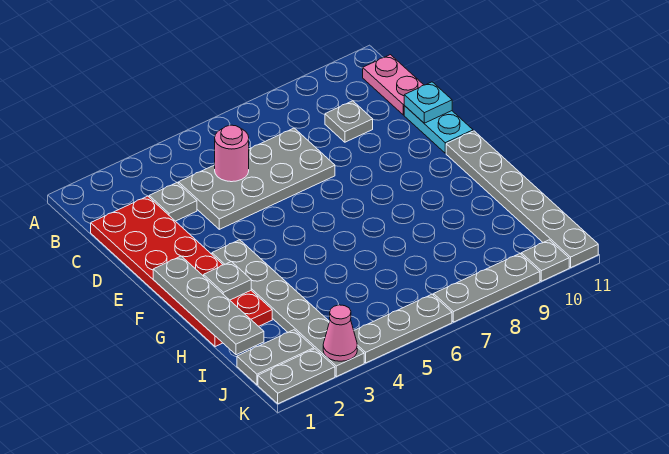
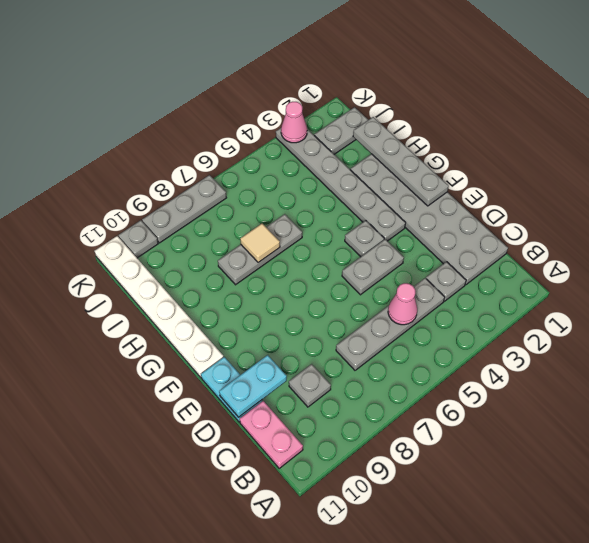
red plate C1:H2 level 1 -> grey plate C1:H2 level 1
grey plate C4:D7 level 1 -> grey plate C4:C7 level 1
pink round brick C5 level 2 -> pink cone C5 level 2
cyan plate D11 level 2 -> cyan plate D10:D11 level 2
grey plate F11:K11 level 1 -> white plate F11:K11 level 1
grey plate G2 level 2 -> grey plate F4 level 1
none -> tan tile H7 level 2
grey plate K1:K2 level 1 -> grey plate E4:E5 level 1
grey plate K4:K6 level 1 -> grey plate H6:H8 level 1

